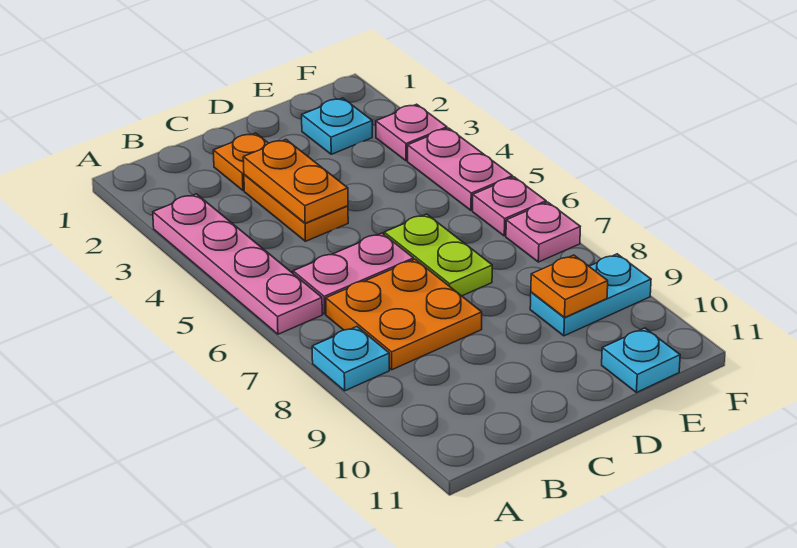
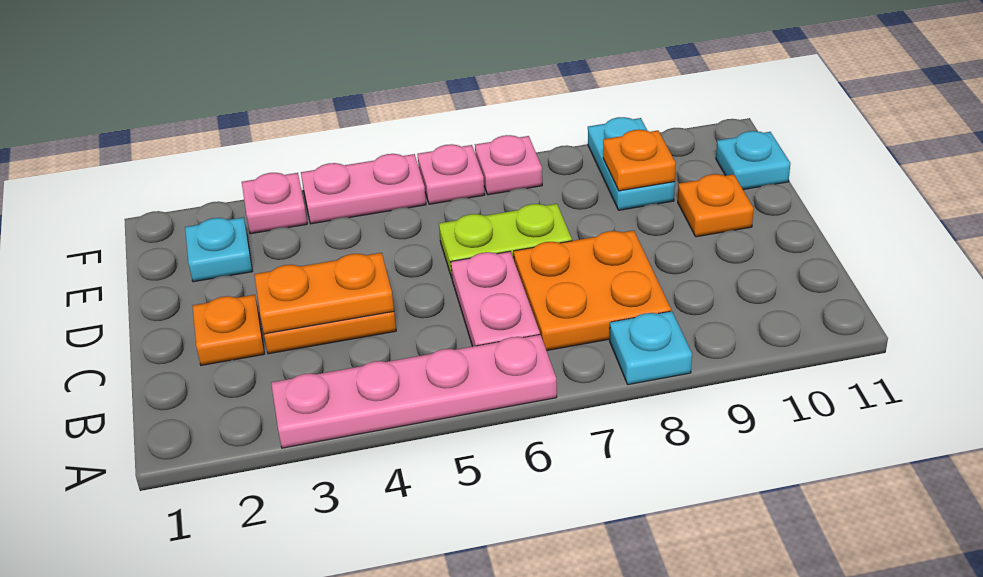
none -> orange plate D10 level 1

